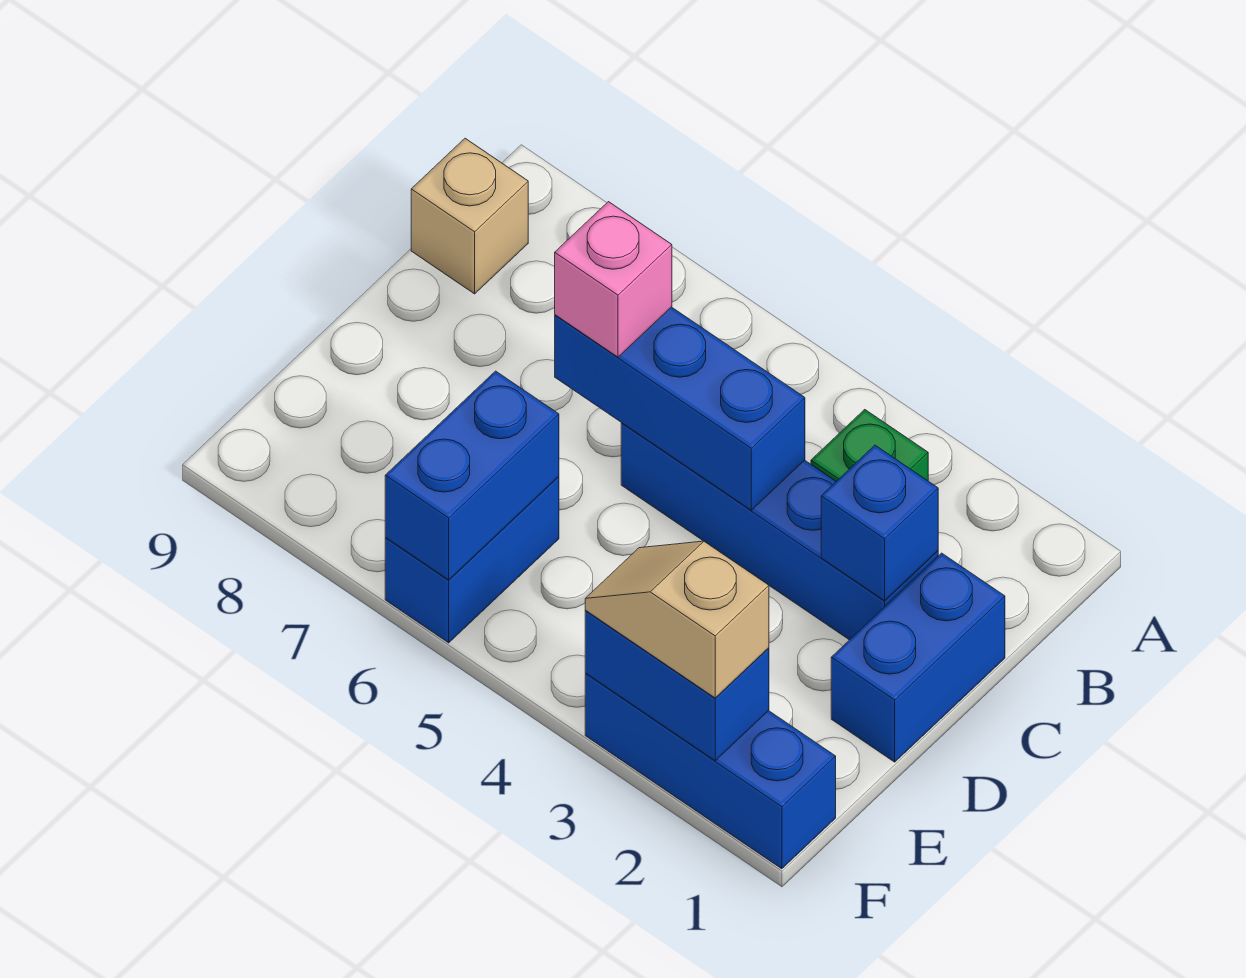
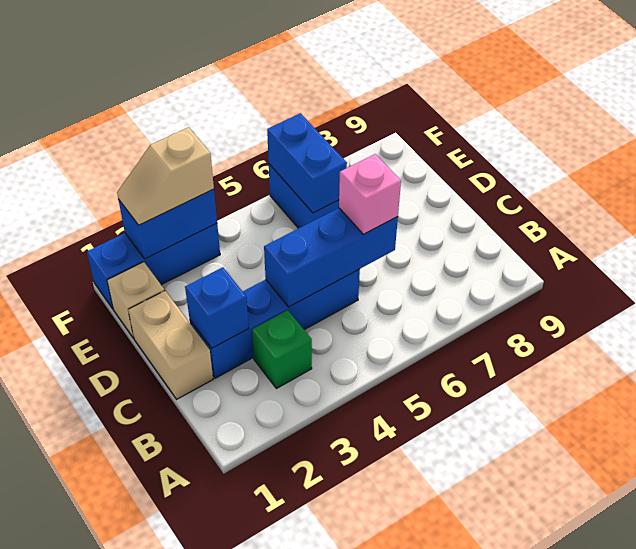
tan brick B9 level 1 -> tan brick E1 level 1
blue brick C1:D1 level 1 -> tan brick C1:D1 level 1
tan slope F2:F3 level 3 top 2 -> tan slope F2:F3 level 3 top 3

